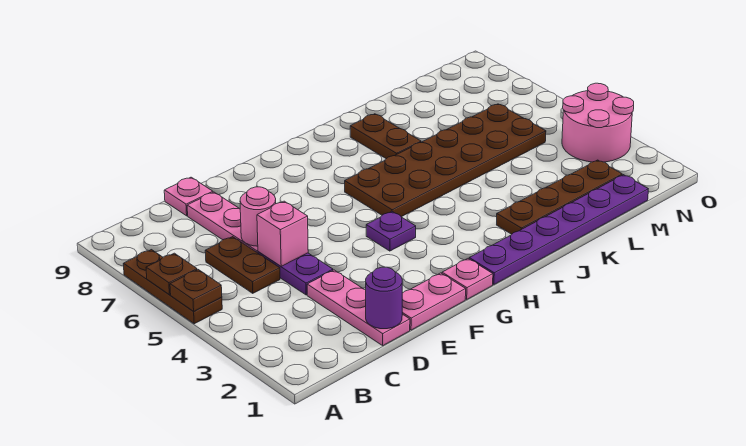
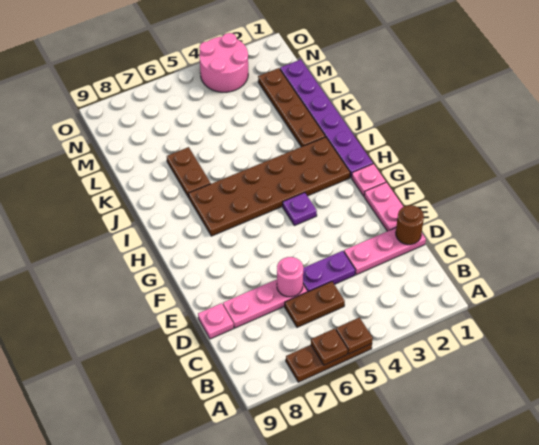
purple round brick D1 level 2 -> brown round brick D1 level 2
pink brick D5 level 2 -> none
brown plate H5:M6 level 1 -> brown plate H2:I7 level 1
brown plate J7:J8 level 1 -> brown plate J7:K7 level 1

